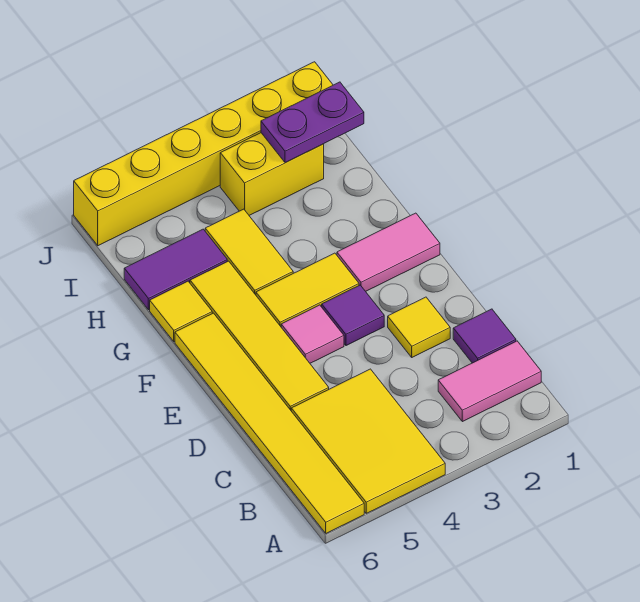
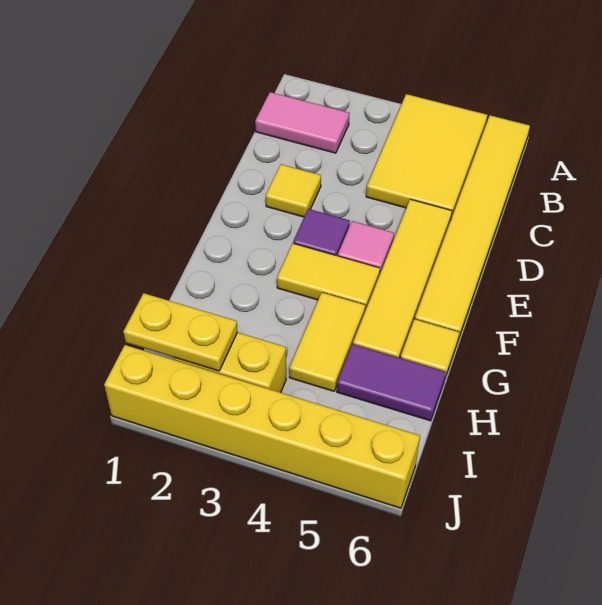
purple tile C1 level 1 -> none
pink tile F1:F2 level 1 -> none
purple plate I1:I2 level 2 -> yellow plate I1:I2 level 2

